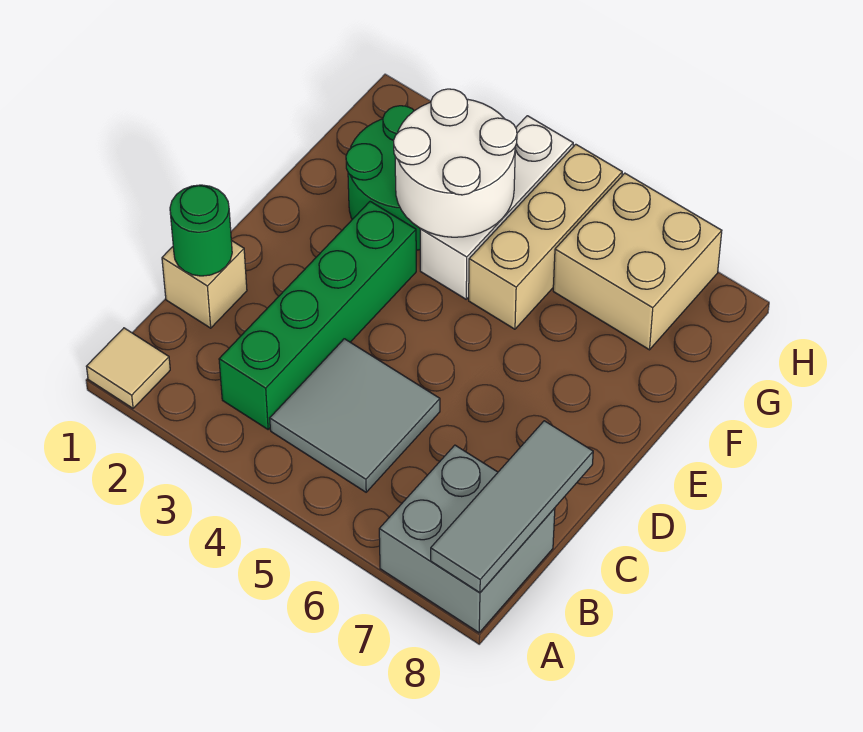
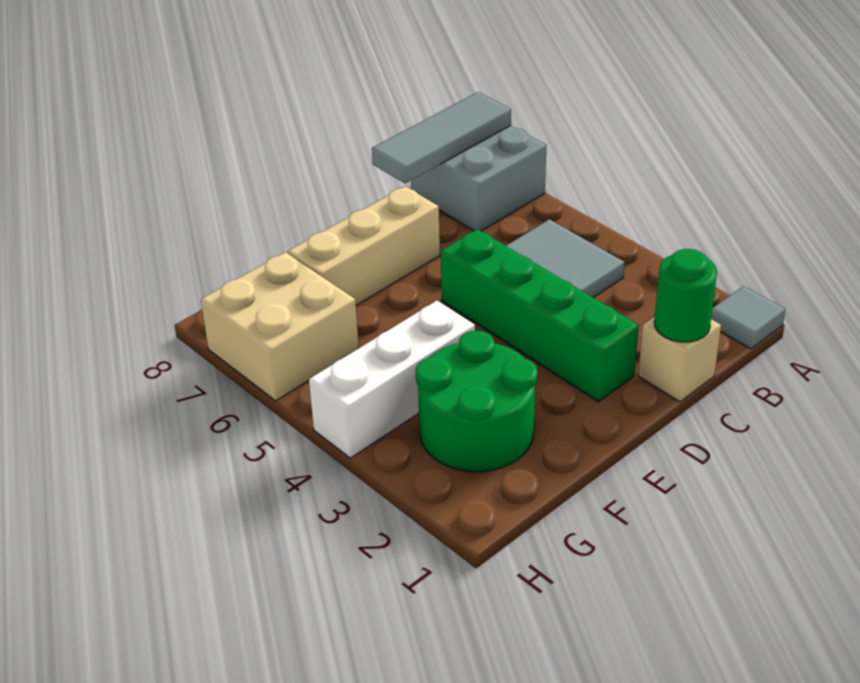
tan tile A1 level 1 -> grey tile A1 level 1
green brick B3:E3 level 1 -> green brick D2:D5 level 1
white round brick F3:G4 level 2 -> none
tan brick F5:H5 level 1 -> tan brick D7:F7 level 1

